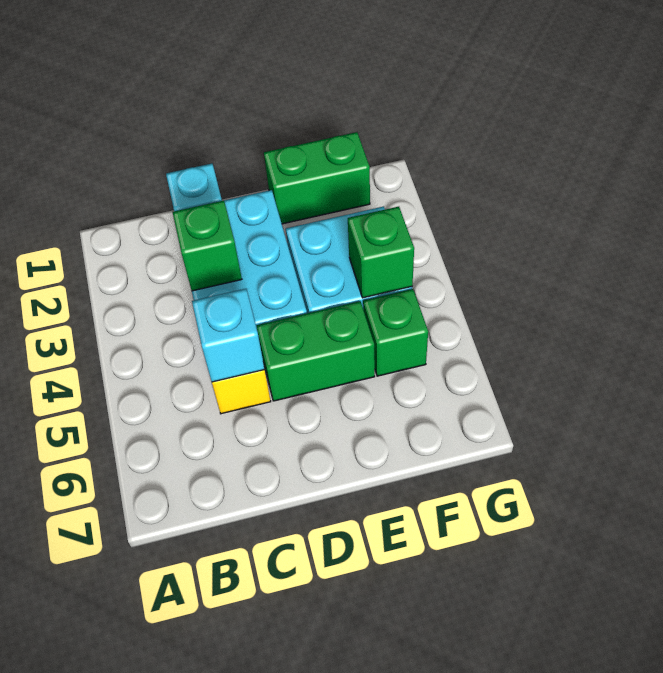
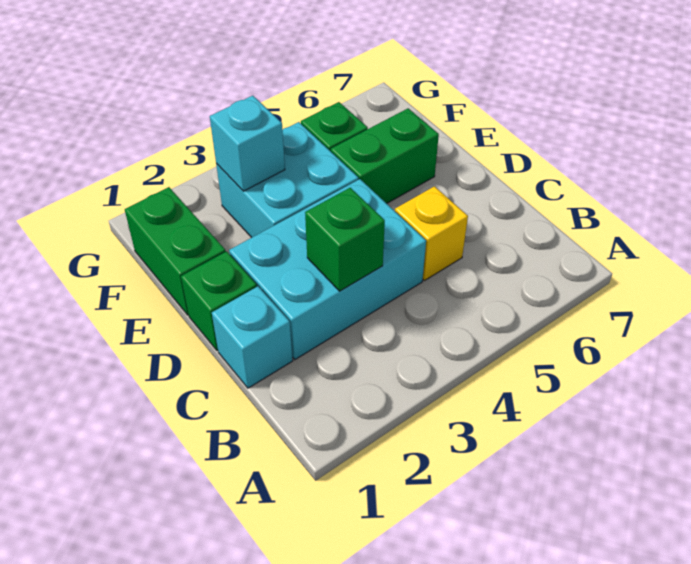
cyan brick C5 level 2 -> cyan brick F3 level 2
green brick D5:E5 level 1 -> green brick E5:E6 level 1
green brick F4 level 2 -> green brick D1 level 1

